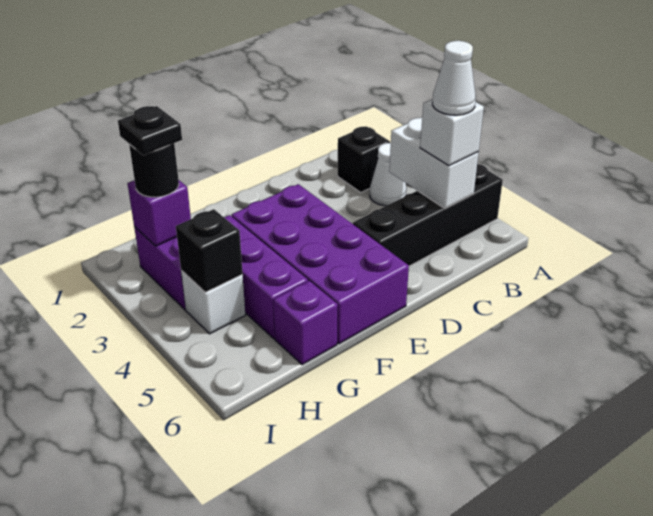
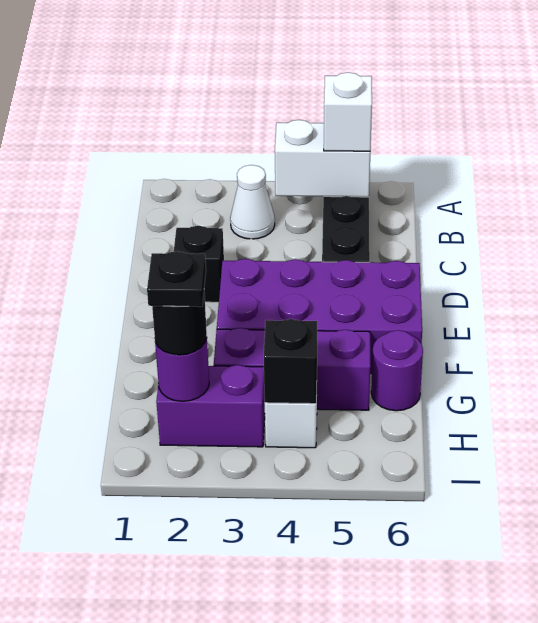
black brick B2 level 1 -> black brick D2 level 1
white cone B5 level 4 -> none
purple brick G6 level 1 -> purple round brick G6 level 1
purple brick H2 level 2 -> purple round brick H2 level 2

